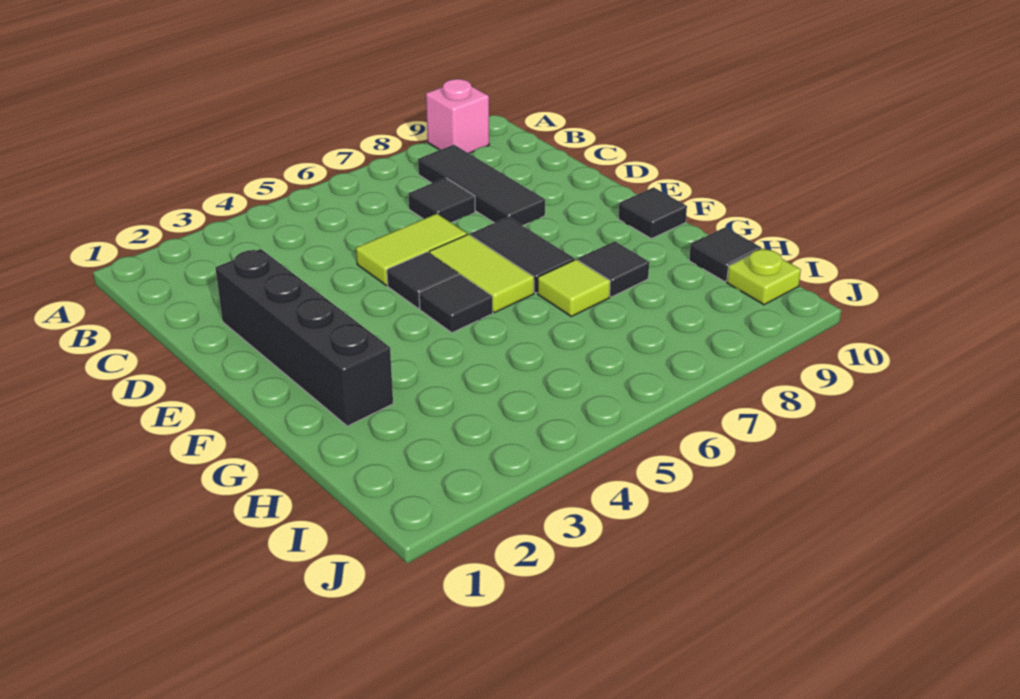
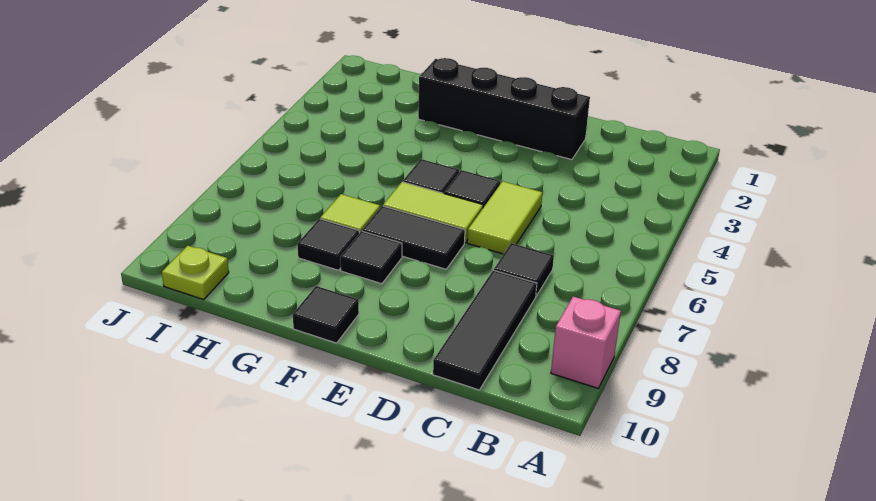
black tile B8:D8 level 1 -> black tile C8:C10 level 1
black tile H10 level 1 -> black tile F8 level 1

